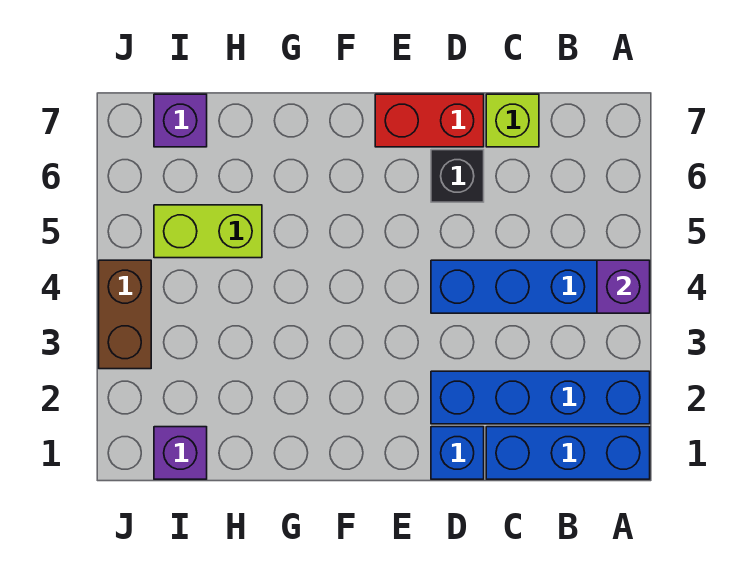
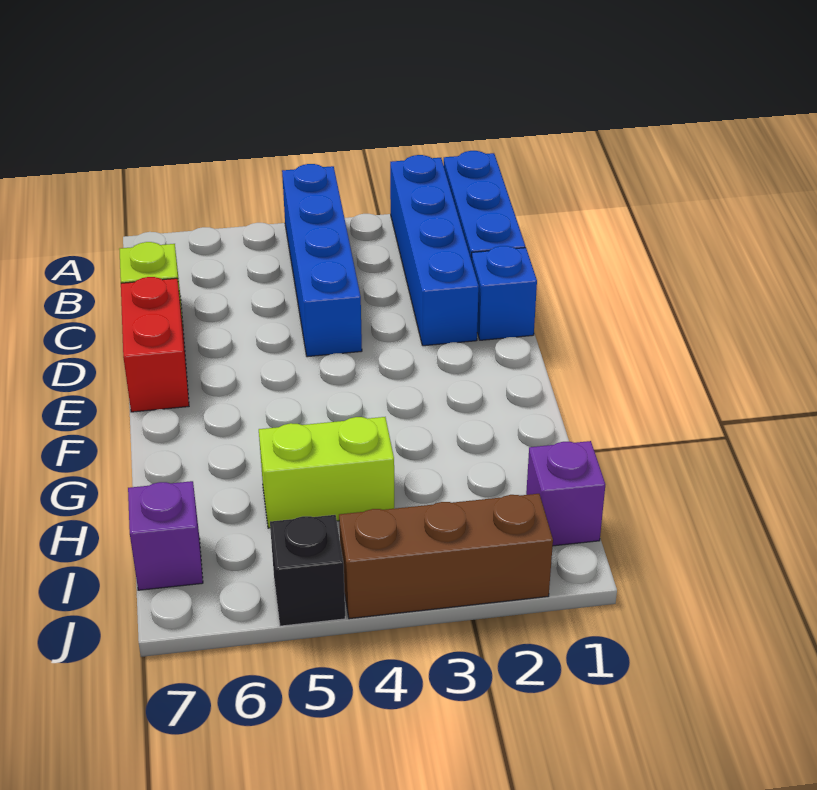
purple brick A4 level 2 -> none
black brick D6 level 1 -> black brick J5 level 1
lime brick H5:I5 level 1 -> lime brick H4:H5 level 1
brown brick J3:J4 level 1 -> brown brick J2:J4 level 1

